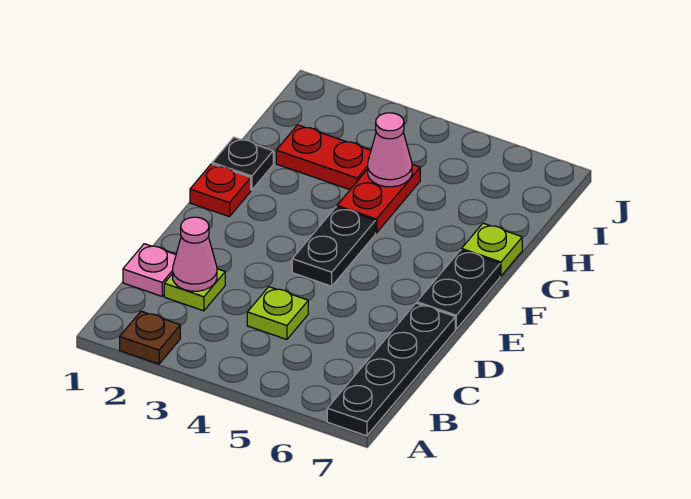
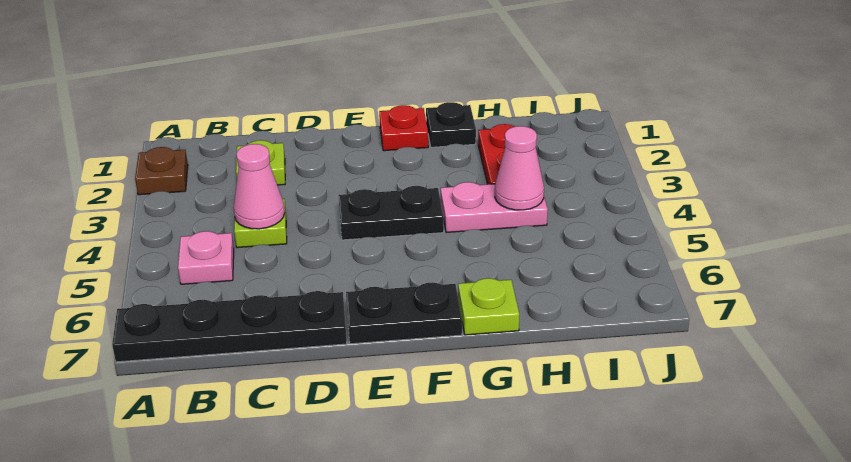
pink plate C1 level 1 -> pink plate B5 level 1
pink cone C2 level 2 -> pink cone C4 level 2
red plate G4:H4 level 1 -> pink plate G4:H4 level 1

